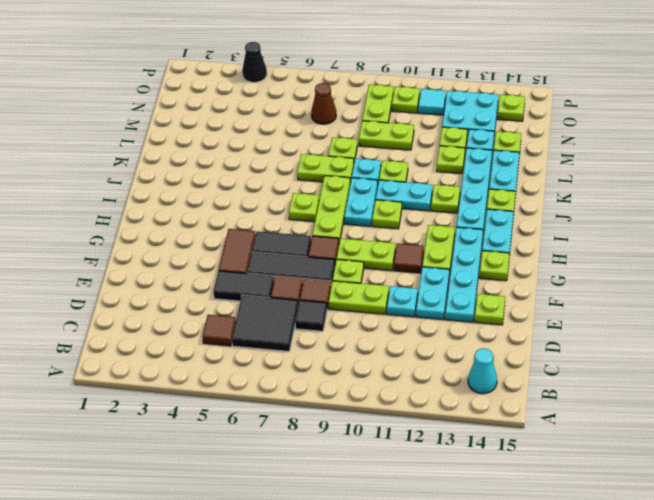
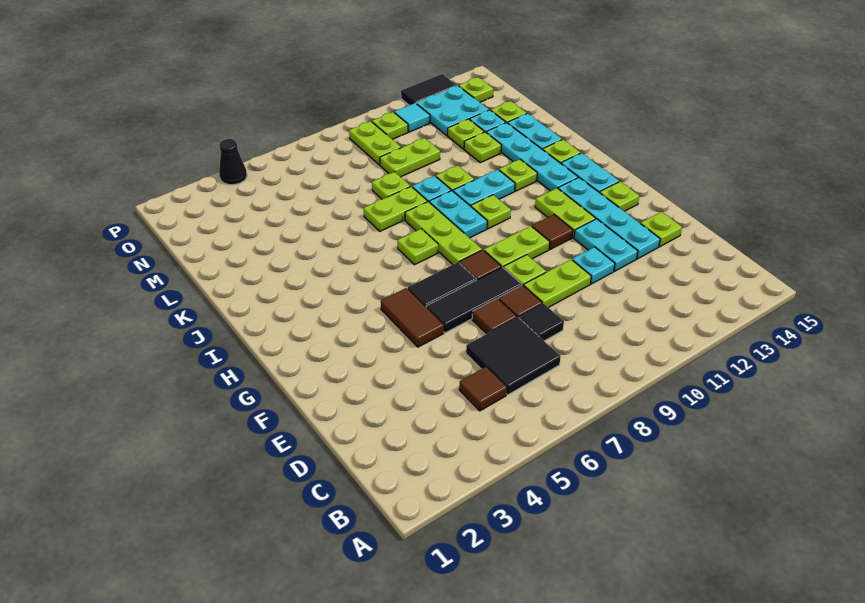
cyan cone B14 level 1 -> none
black tile E5:E6 level 1 -> black tile P12:P13 level 1
brown cone N7 level 1 -> none

